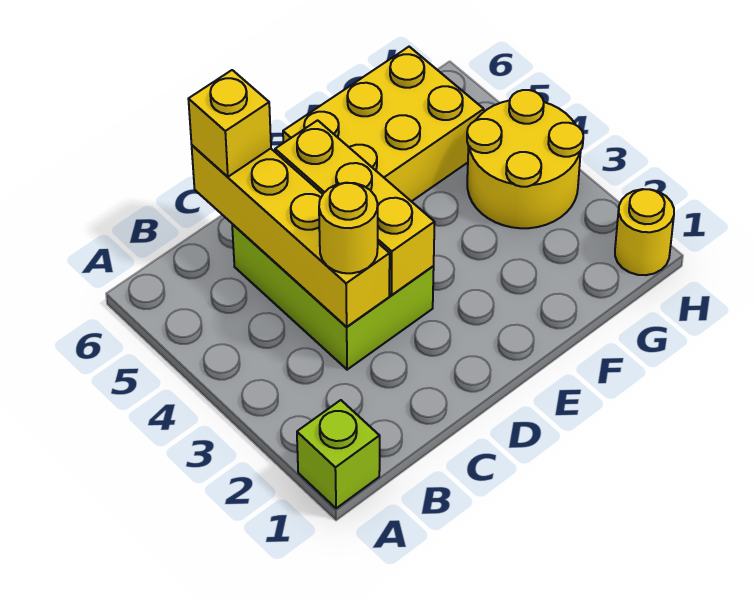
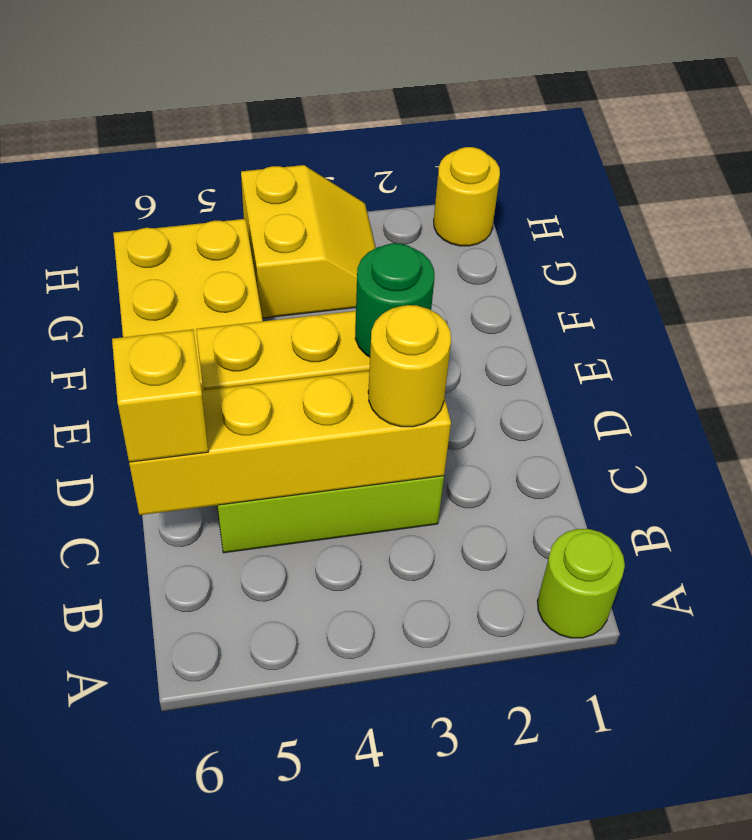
lime brick A1 level 1 -> lime round brick A1 level 1
none -> green round brick D3 level 3
yellow round brick G3:H4 level 1 -> yellow slope G3:H4 level 1 top 4

